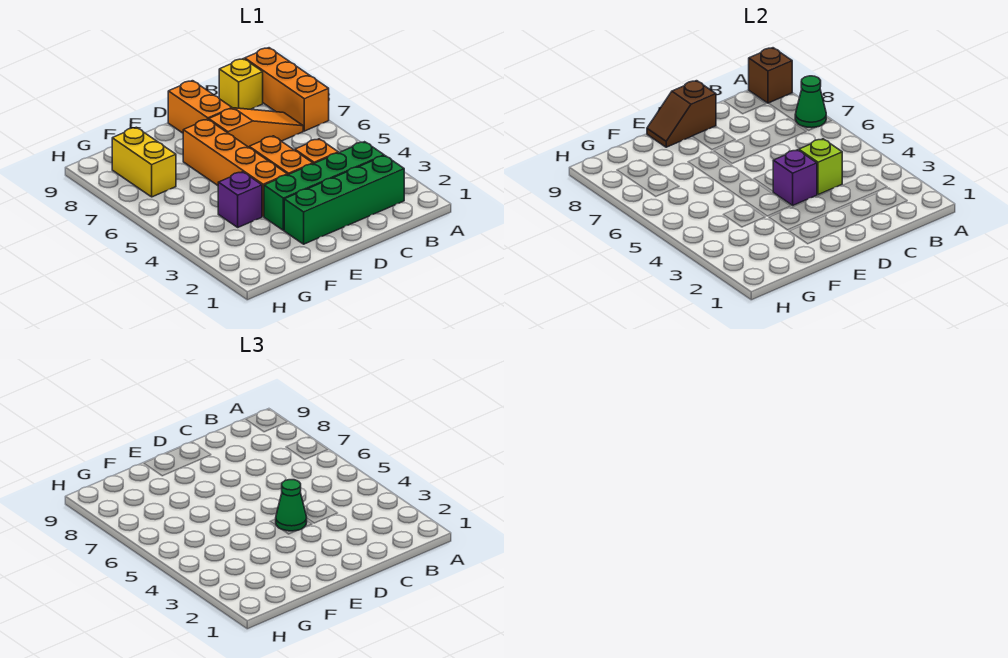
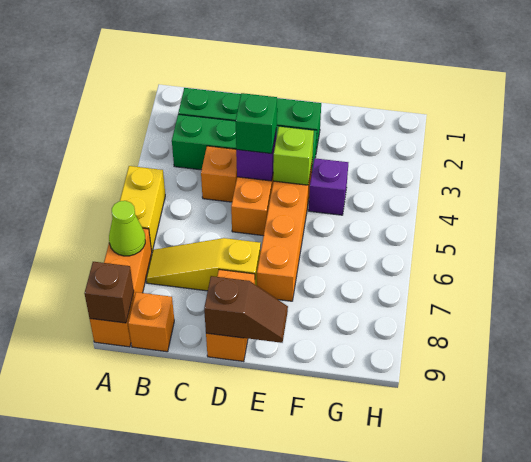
green cone A7 level 2 -> lime cone A7 level 2
orange slope B7:D7 level 1 top D -> yellow slope B7:D7 level 1 top D
yellow brick B9 level 1 -> orange brick B9 level 1
lime brick C4 level 2 -> lime brick E4 level 2
green cone D4 level 3 -> green brick D4 level 3
yellow brick G7:G8 level 1 -> yellow brick A5:A6 level 1

